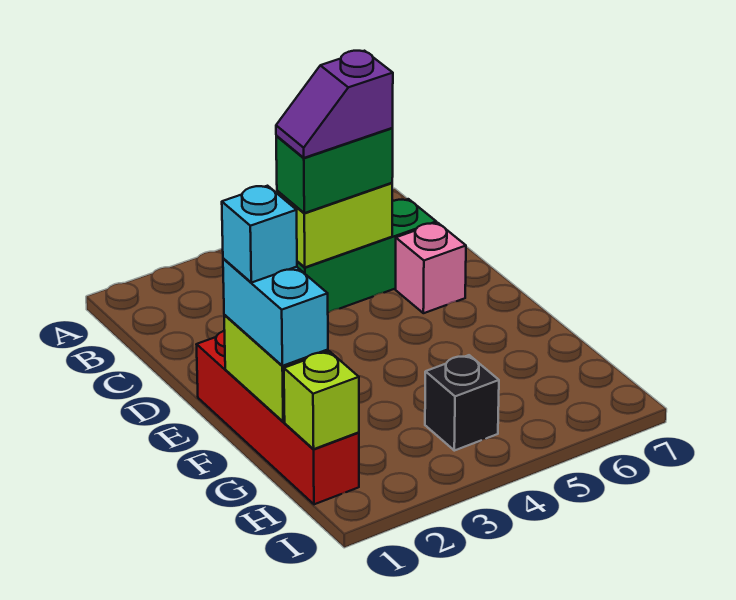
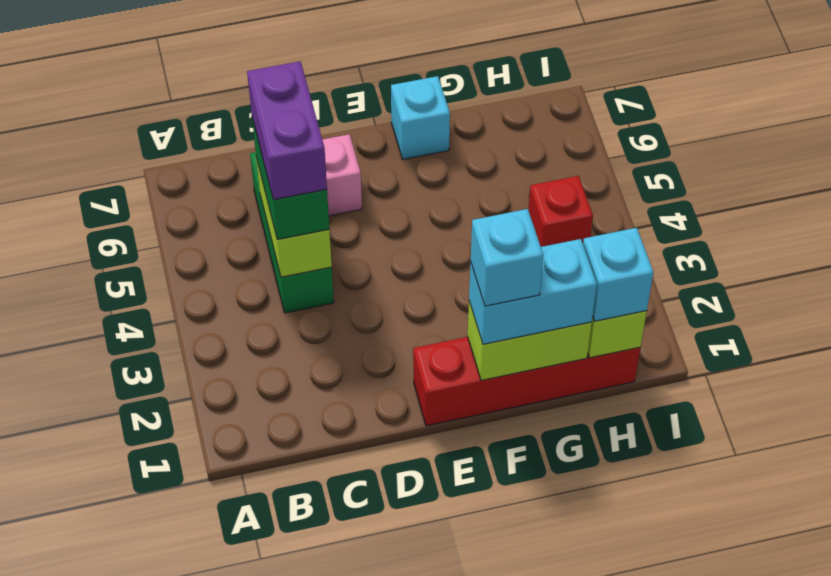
purple slope C4:C5 level 4 top 5 -> purple brick C4:C5 level 4
none -> cyan brick F7 level 1
none -> cyan brick H1 level 3
black brick H4 level 1 -> red brick H4 level 1

